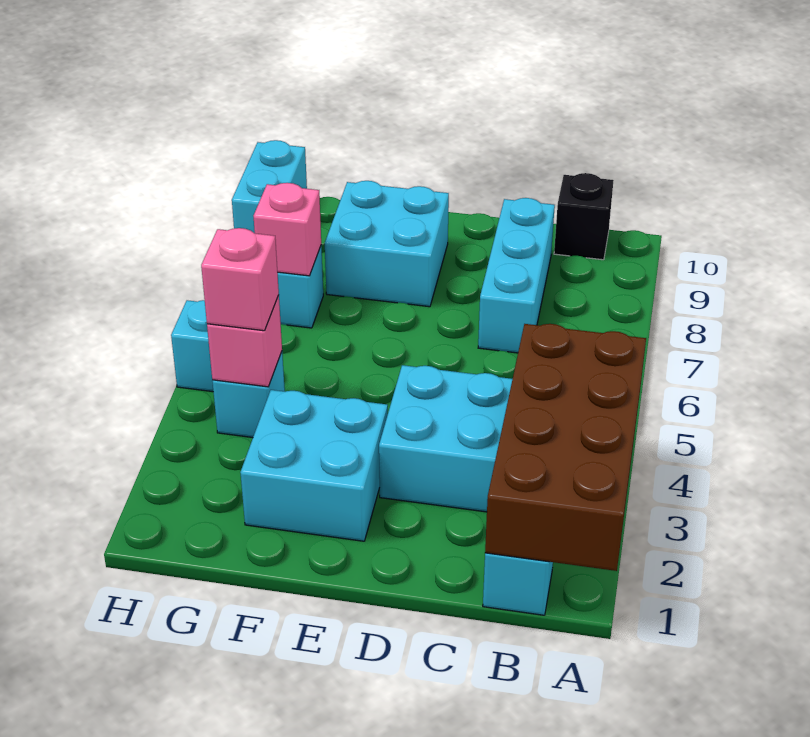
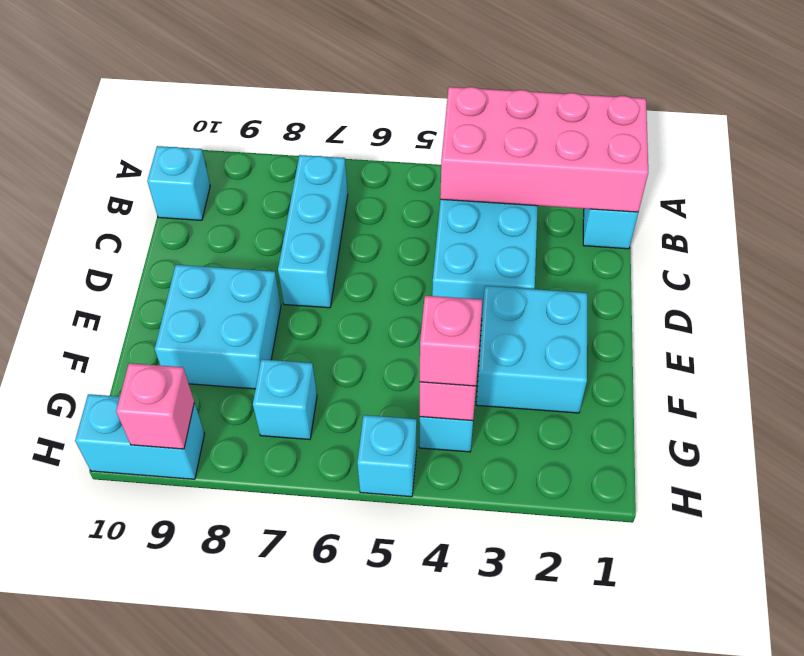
brown brick A1:B4 level 2 -> pink brick A1:B4 level 2
black brick B10 level 1 -> cyan brick B10 level 1
cyan brick C7:C9 level 1 -> cyan brick B7:D7 level 1
pink brick G7 level 2 -> pink brick H9 level 2

